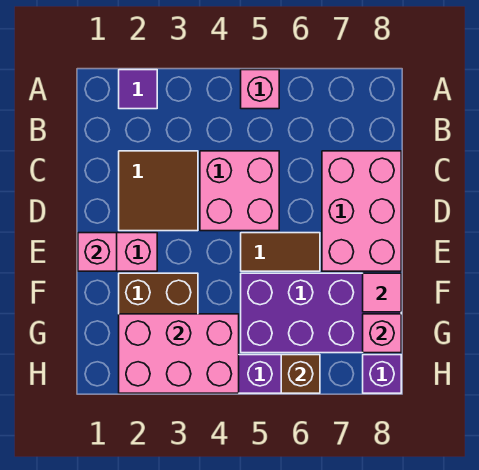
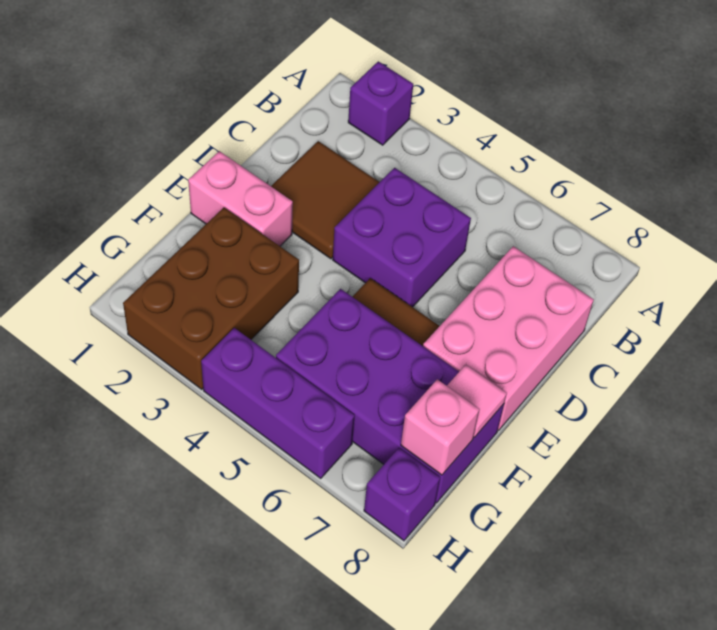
purple tile A2 level 1 -> purple brick A2 level 1
pink brick A5 level 1 -> none
pink brick C4:D5 level 1 -> purple brick C4:D5 level 1
pink brick E1 level 2 -> none
pink brick G2:H4 level 2 -> none
brown brick H6 level 2 -> none

